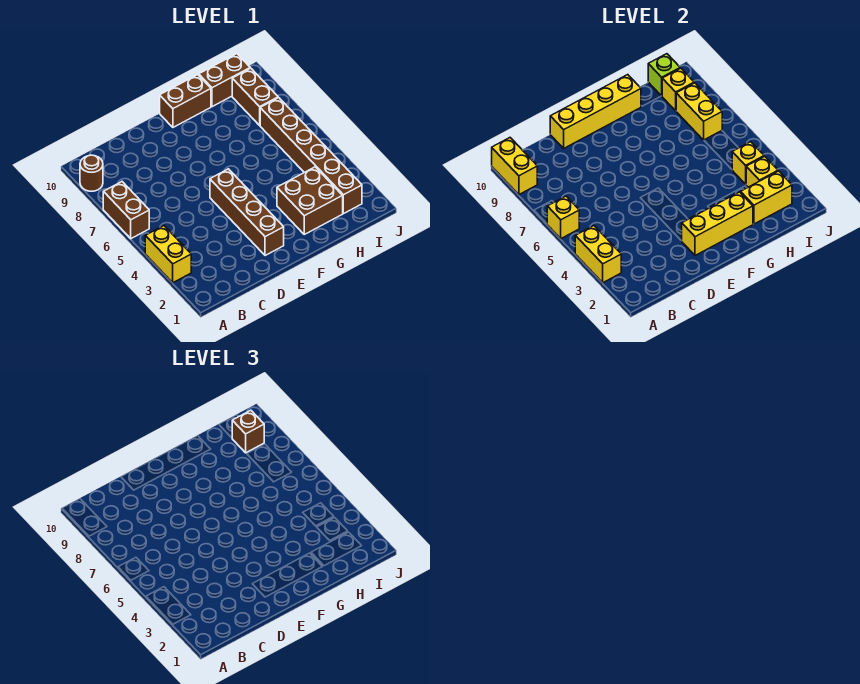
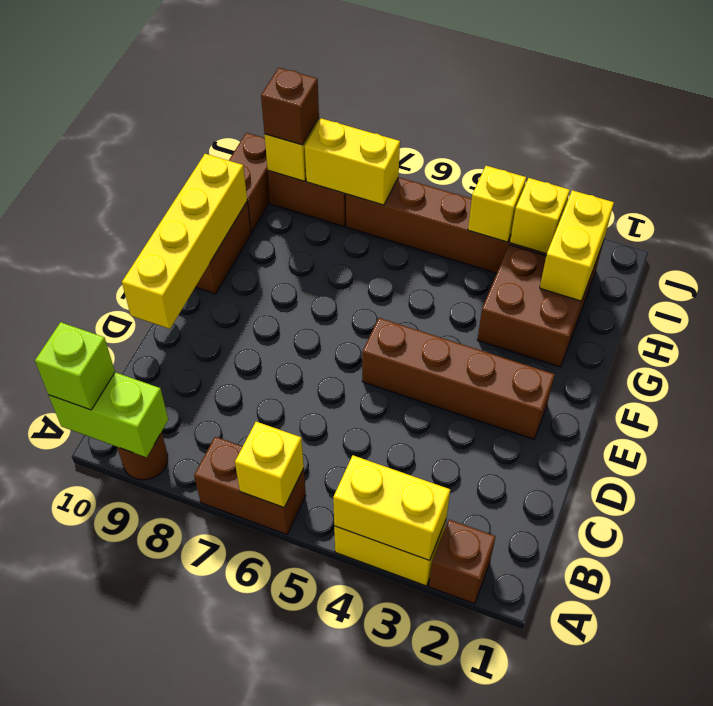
none -> brown brick A2 level 1
yellow brick A9:A10 level 2 -> lime brick A9:A10 level 2
yellow brick E2:G2 level 2 -> none
lime brick I10 level 2 -> lime brick A10 level 3

